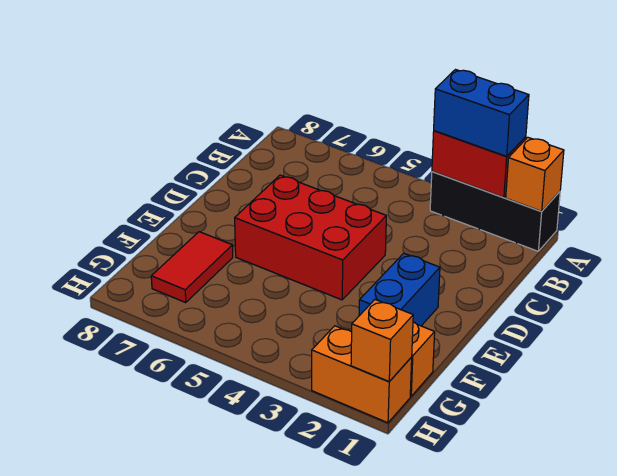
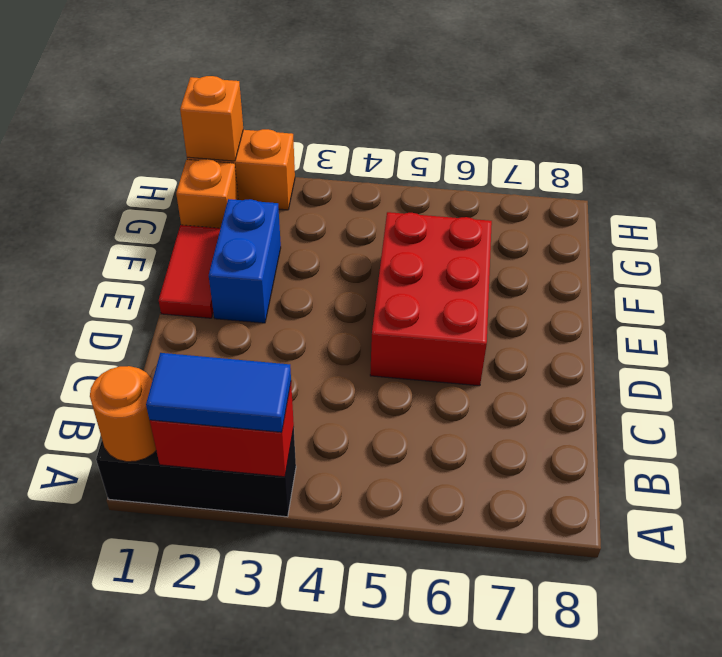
orange brick A1 level 2 -> orange round brick A1 level 2
blue brick A2:A3 level 3 -> blue tile A2:A3 level 3
red brick D4:E6 level 1 -> red brick D5:F6 level 1
red tile F7:G7 level 1 -> red tile E1:F1 level 1

